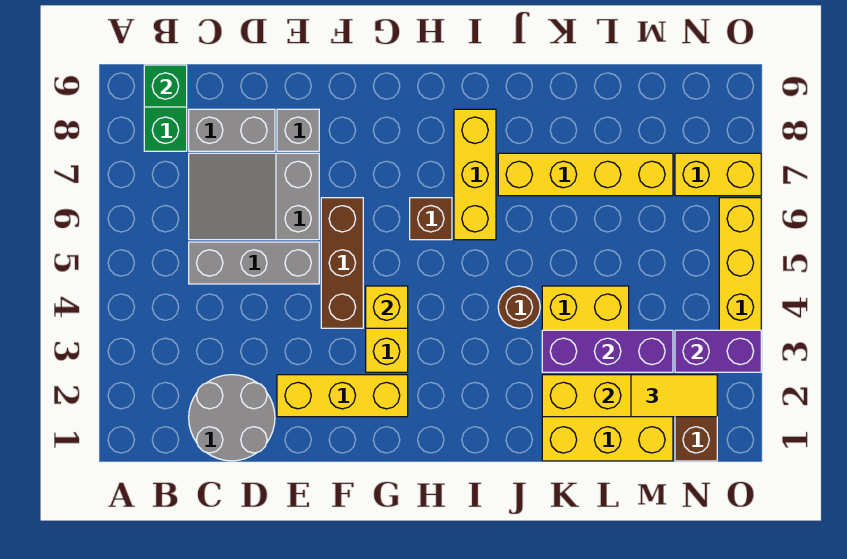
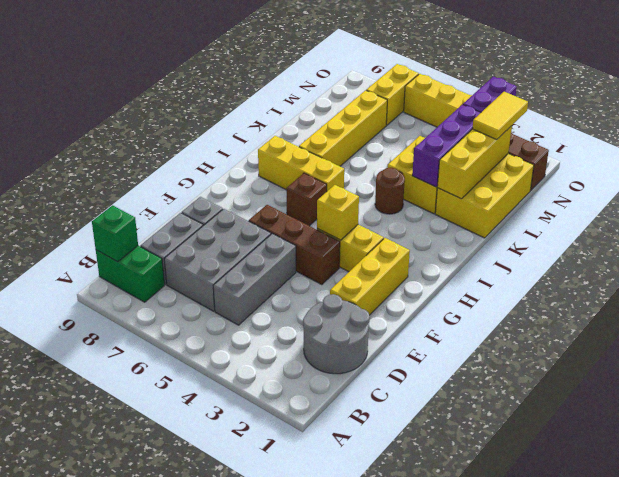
grey slope C6:E7 level 1 top E -> grey brick C6:E7 level 1

